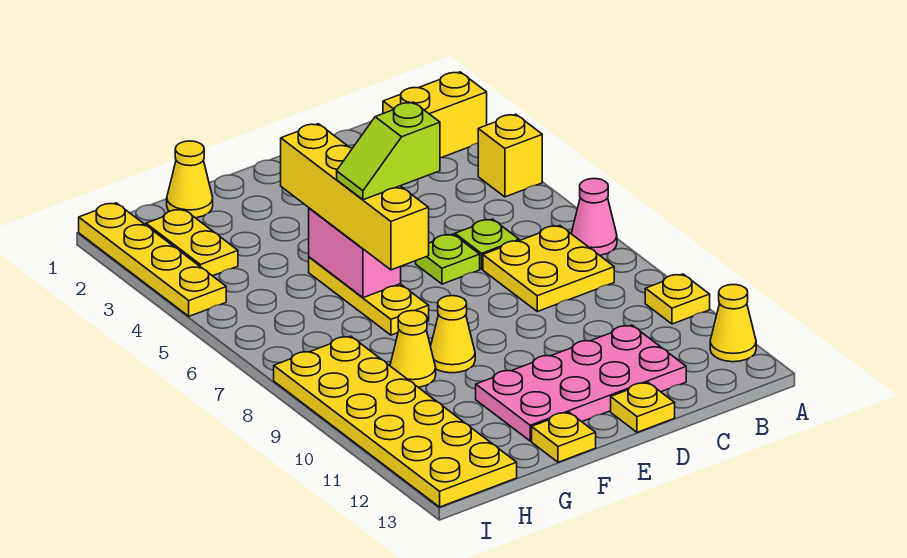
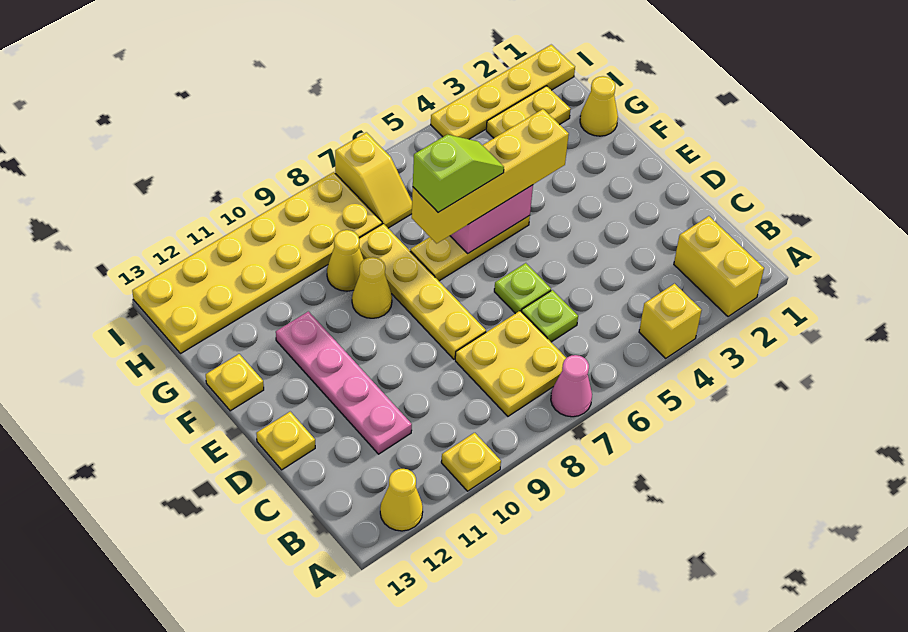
pink plate C11:F12 level 1 -> pink plate C11:F11 level 1
none -> yellow plate D8:G8 level 1
lime slope E6:F6 level 4 top E -> lime slope F6:F7 level 4 top 7
none -> yellow slope H7:I7 level 1 top I

